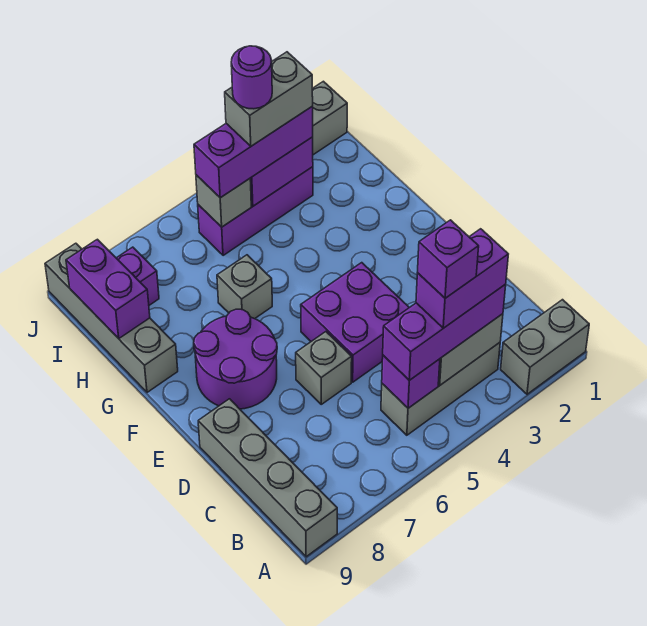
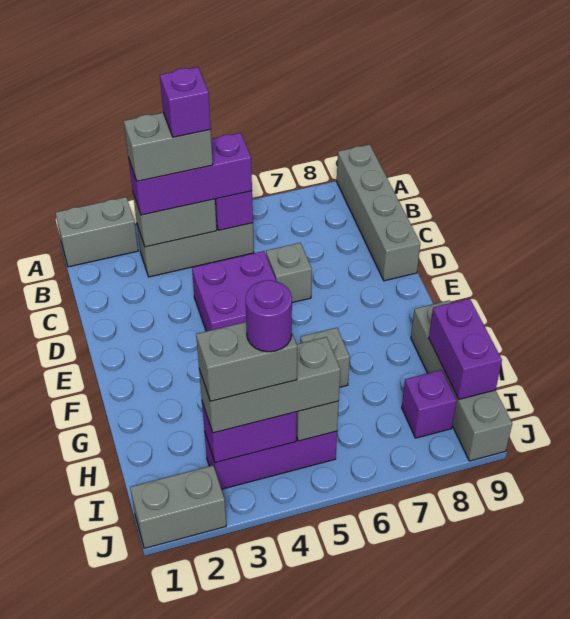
purple brick B3:B4 level 4 -> grey brick B3:B4 level 4
purple round brick E7:F8 level 1 -> none
purple brick I3:I5 level 3 -> grey brick I3:I5 level 3

